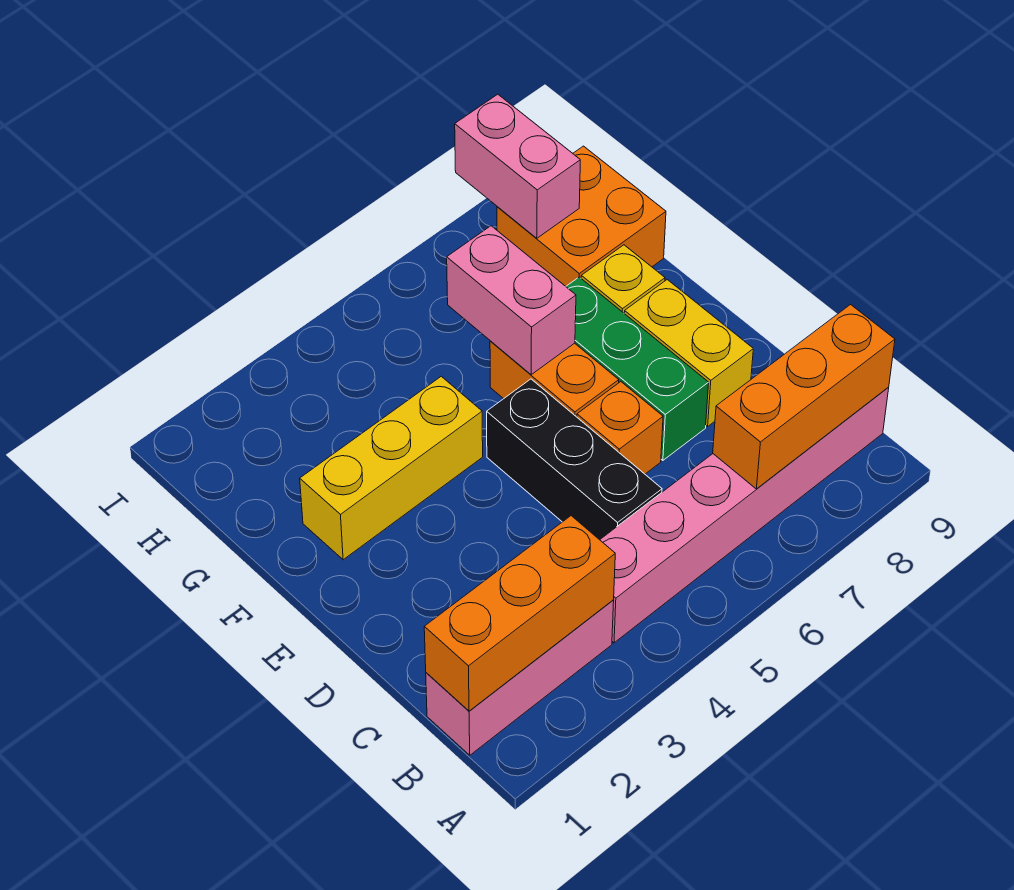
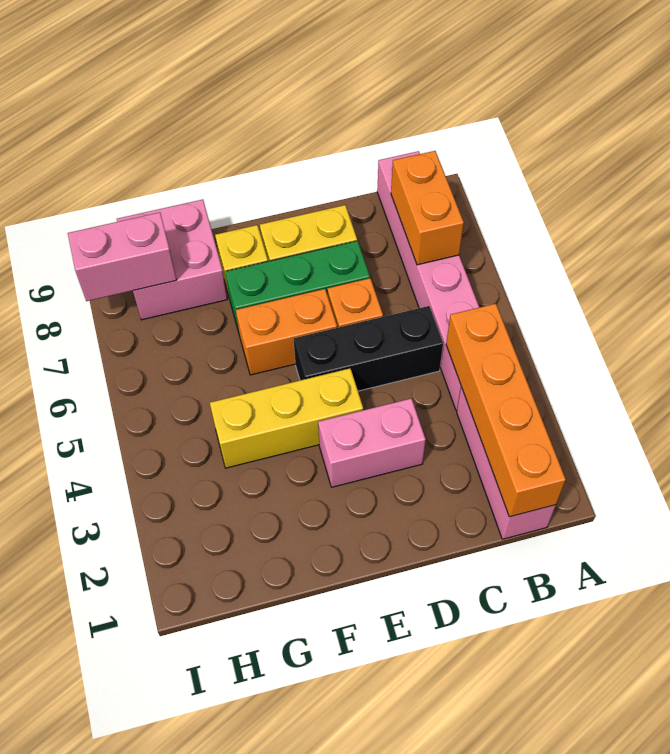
orange brick B1:B3 level 2 -> orange brick B1:B4 level 2
orange brick B7:B9 level 2 -> orange brick B7:B8 level 2
yellow brick F2:F4 level 1 -> yellow brick E4:G4 level 1
pink brick F6:G6 level 2 -> pink brick D3:E3 level 1
orange brick G8:H9 level 1 -> pink brick G8:H9 level 1

